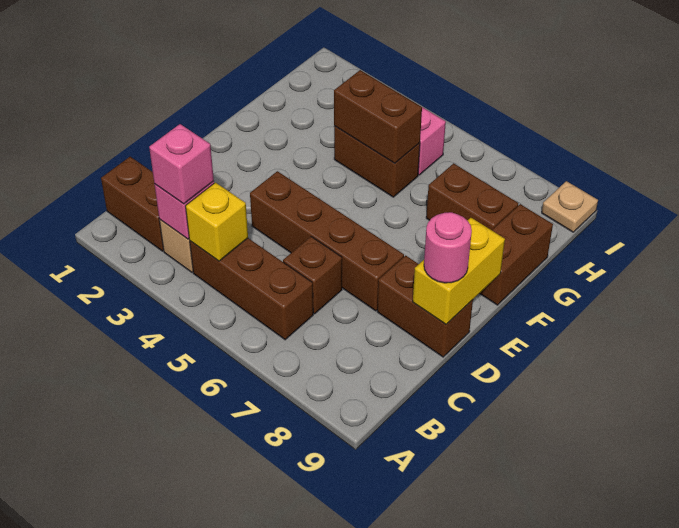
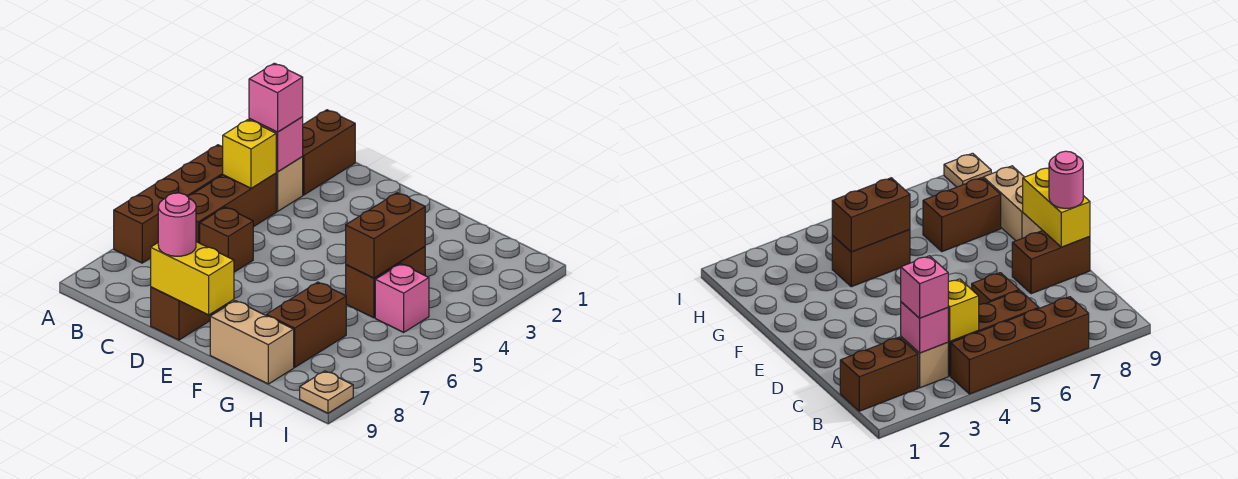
brown brick D4:D7 level 1 -> brown brick A4:A7 level 1
brown brick F9:G9 level 1 -> tan brick F9:G9 level 1

